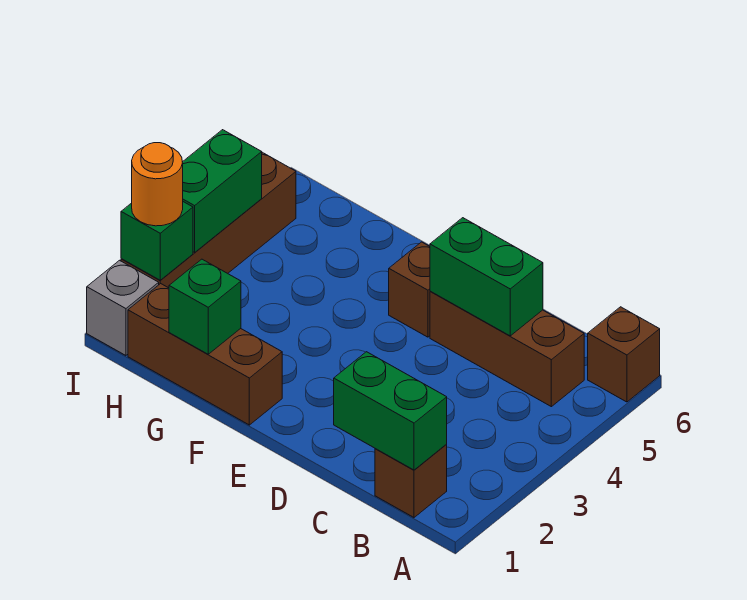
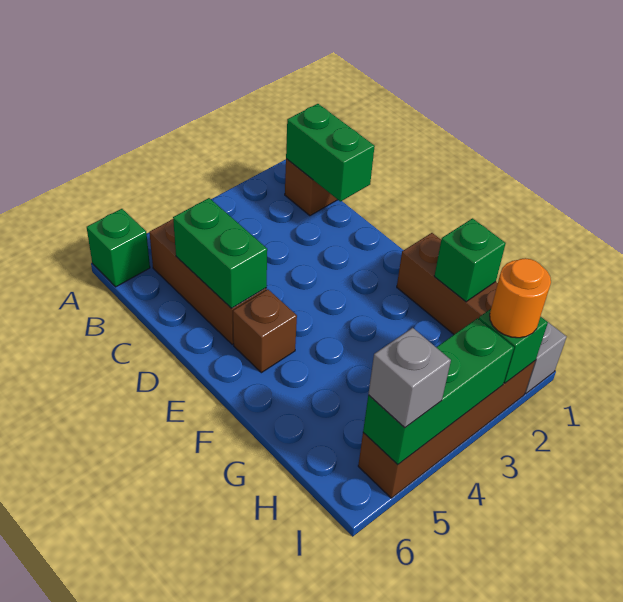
brown brick A6 level 1 -> green brick A6 level 1
green brick I3:I4 level 2 -> green brick I3:I5 level 2
none -> grey brick I5 level 3

